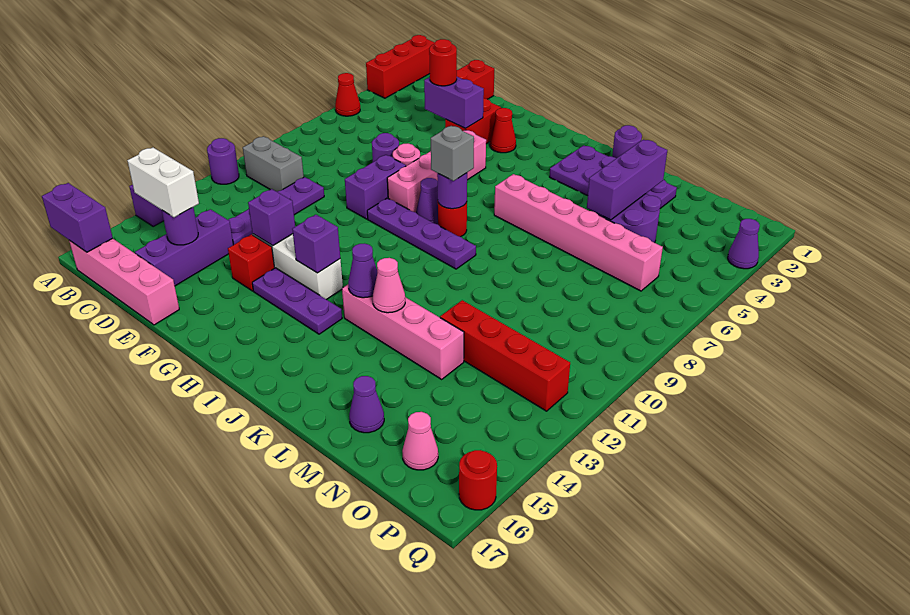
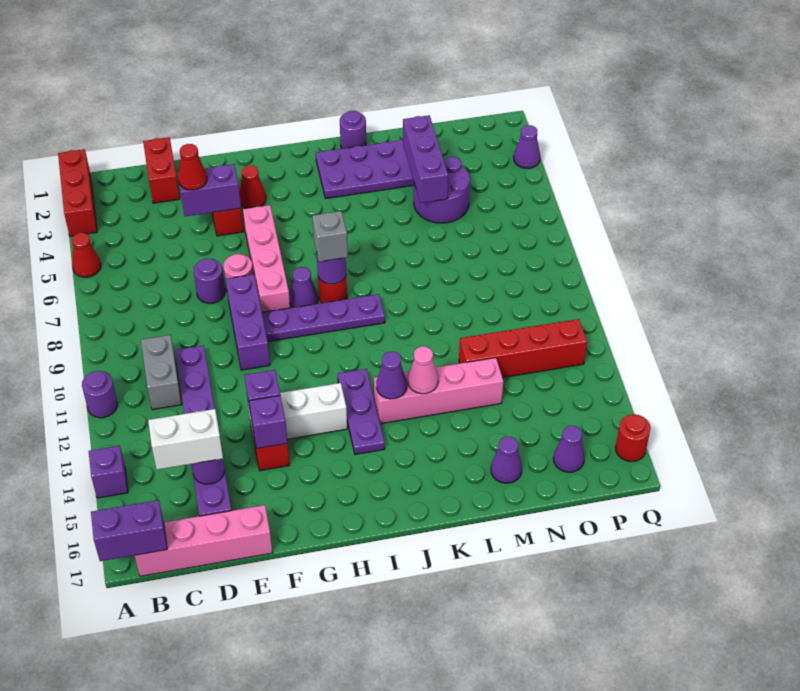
grey brick B10:C10 level 1 -> grey brick C10:C11 level 1
red round brick E4 level 3 -> red cone E4 level 3
purple brick F8:F9 level 1 -> purple brick F8:F10 level 1
purple plate G14:I14 level 1 -> purple plate I12:I14 level 1
purple brick H13 level 2 -> purple brick F14 level 2
pink brick J6:O6 level 1 -> none
pink cone O16 level 1 -> purple cone O16 level 1

